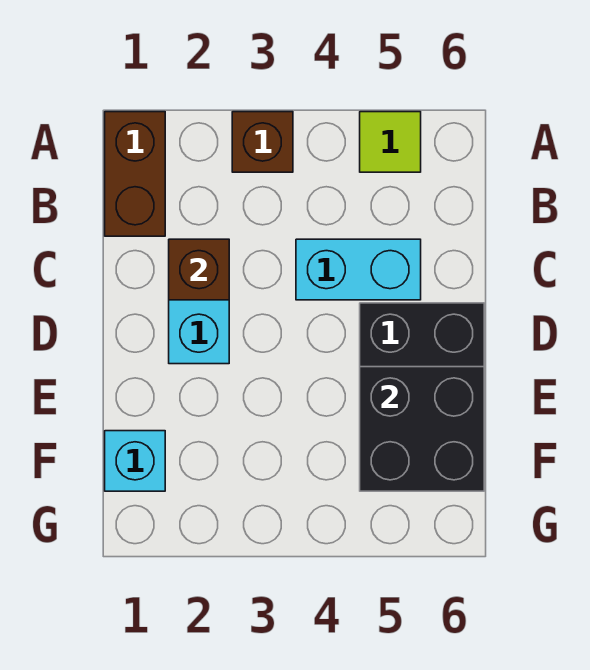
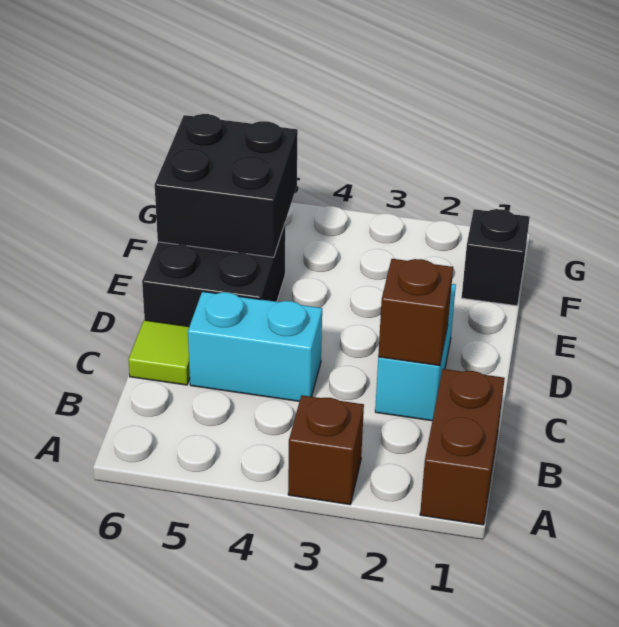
lime tile A5 level 1 -> lime tile C6 level 1
cyan brick F1 level 1 -> black brick F1 level 1

